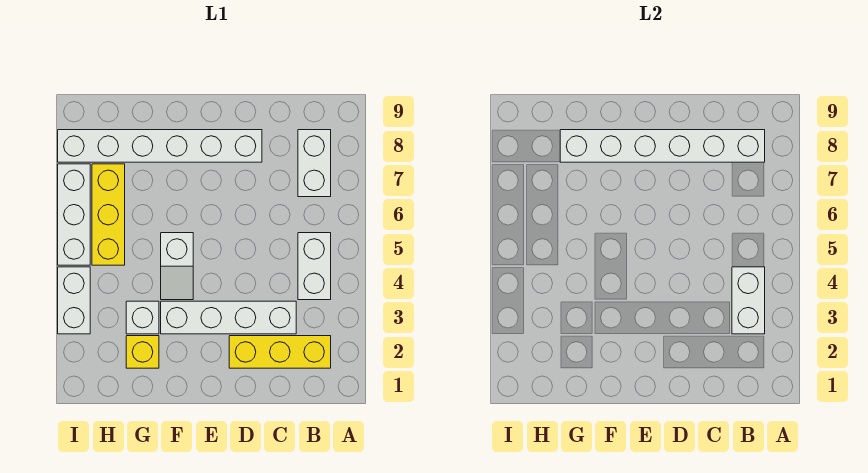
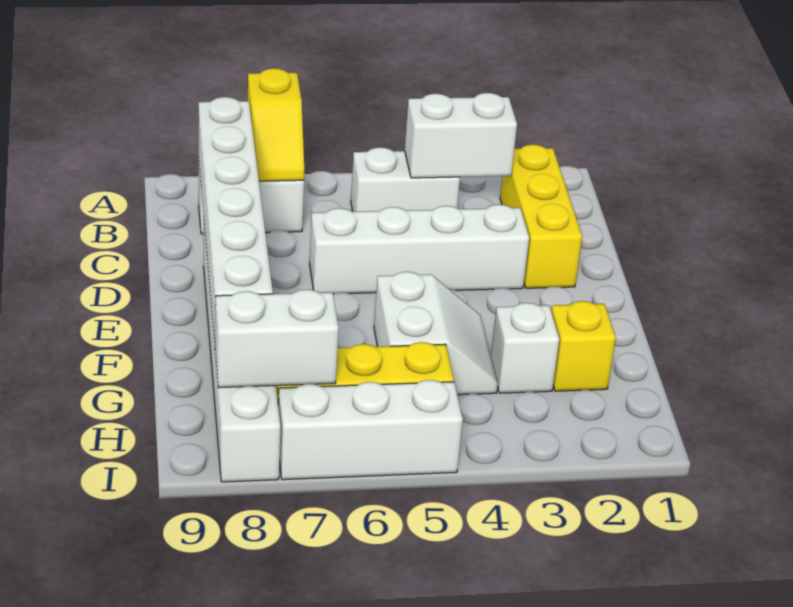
none -> yellow slope A7:B7 level 2 top A
white brick C3:F3 level 1 -> white brick D3:D6 level 1
white slope F4:F5 level 1 top 5 -> white slope F4:G5 level 1 top 5
white brick I3:I4 level 1 -> white brick H7:H8 level 2

